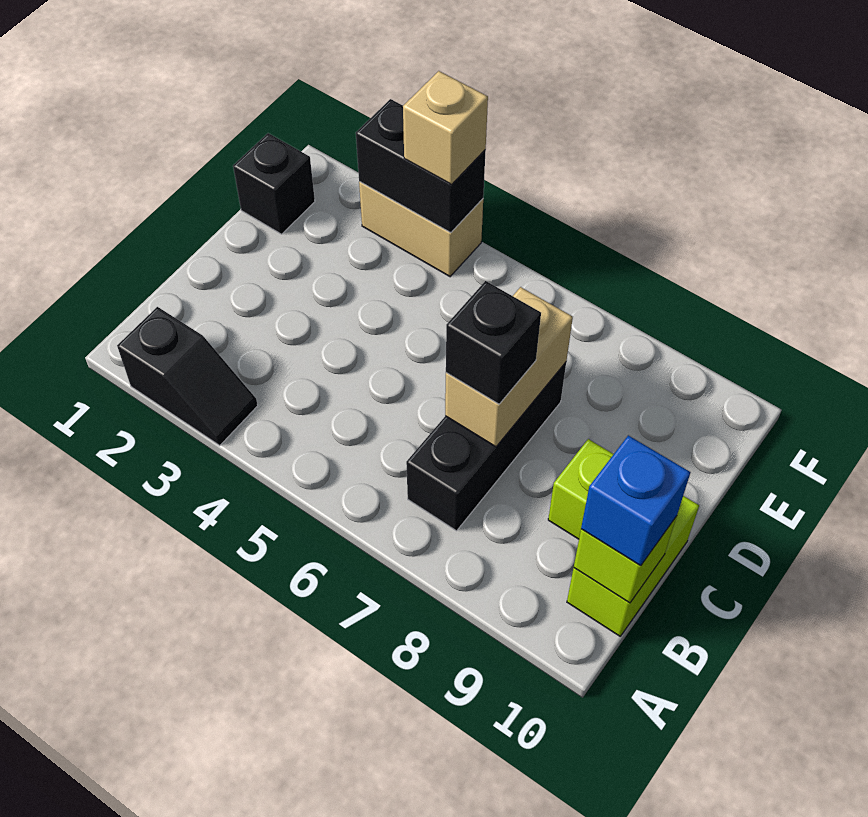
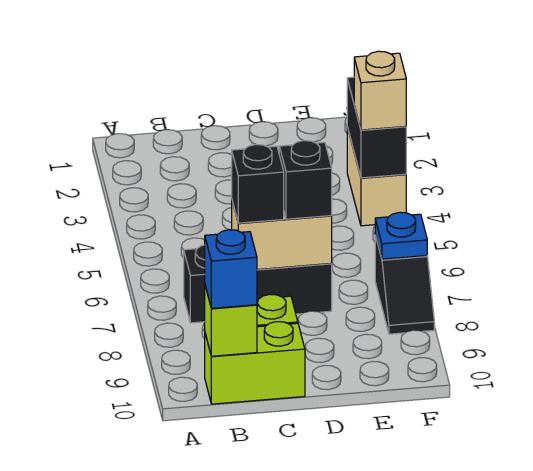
black slope A2:A3 level 1 top 2 -> black slope F7:F8 level 1 top 7
black brick E1 level 1 -> black brick D7 level 3
none -> blue plate F7 level 2

